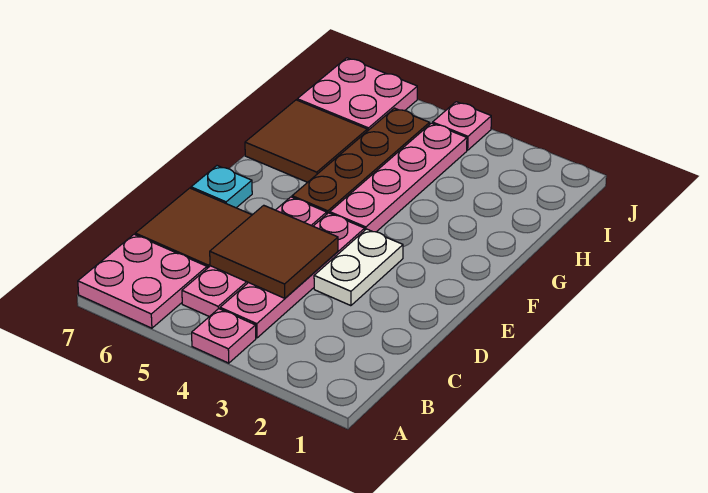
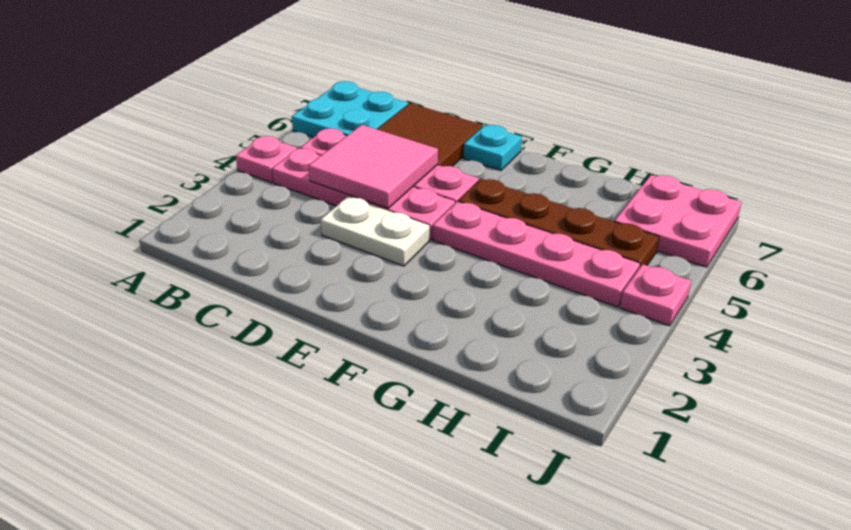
pink plate A6:B7 level 1 -> cyan plate A6:B7 level 1
brown tile C4:D5 level 2 -> pink tile C4:D5 level 2
brown tile G6:H7 level 1 -> none

